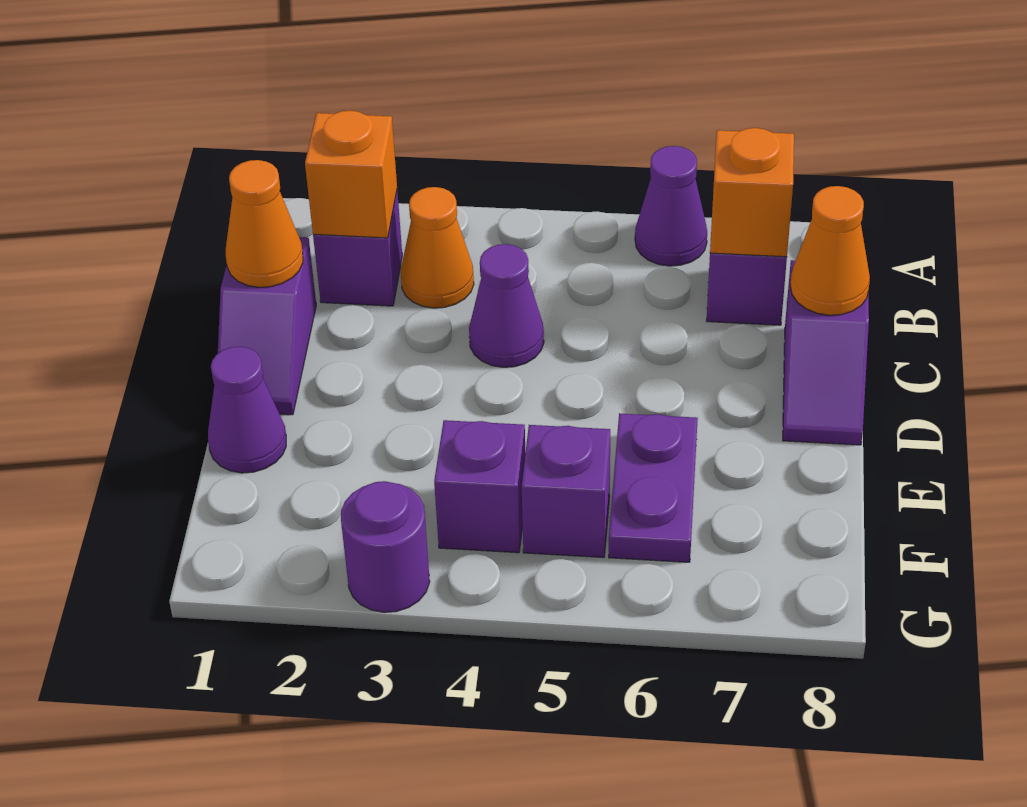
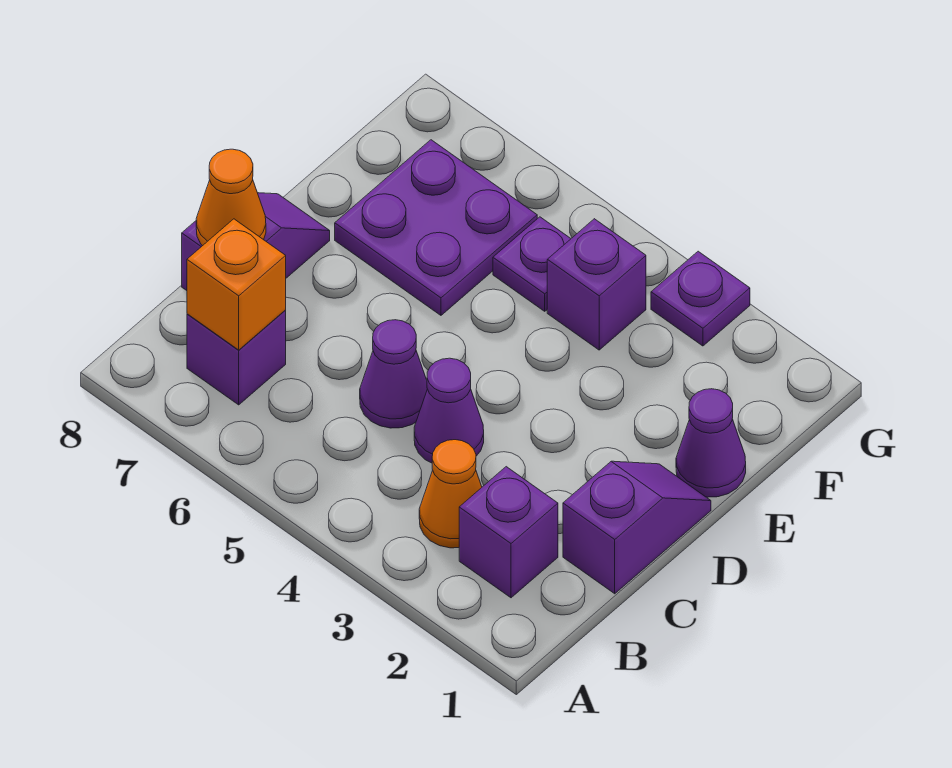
purple cone A6 level 1 -> purple cone C5 level 1
orange brick B2 level 2 -> none
orange cone C1 level 2 -> none
purple plate E6:F6 level 1 -> purple plate E6:F7 level 1
purple brick F5 level 1 -> purple plate F5 level 1
purple round brick G3 level 1 -> purple plate G3 level 1

